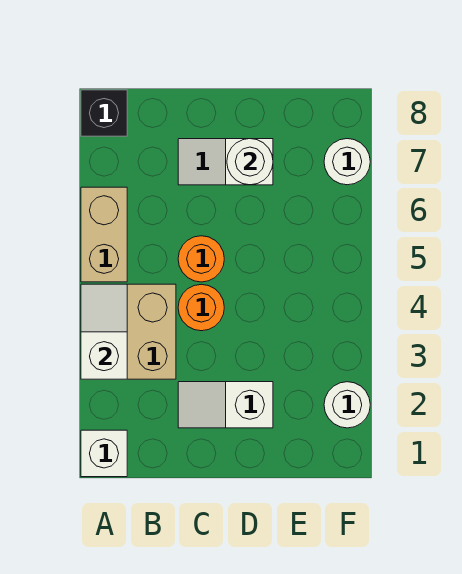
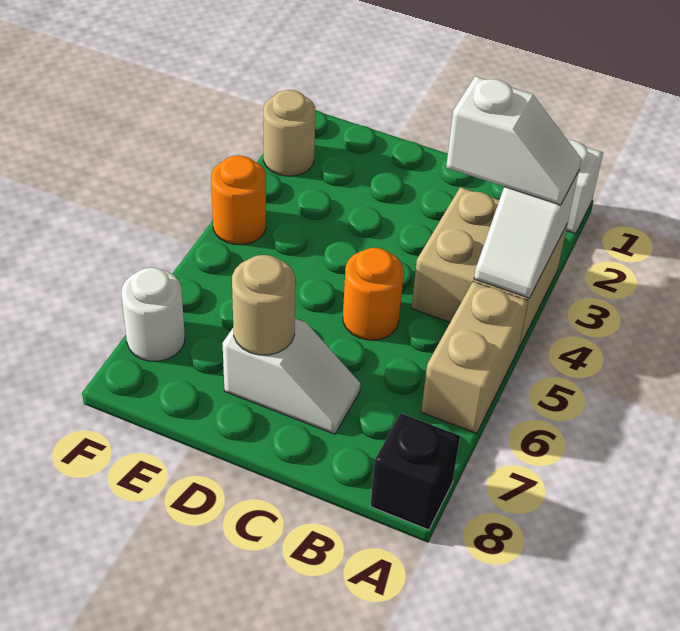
white slope C2:D2 level 1 top D -> white slope A3:B3 level 3 top B
orange round brick C4 level 1 -> orange round brick F4 level 1
white round brick D7 level 2 -> tan round brick D7 level 2
white round brick F2 level 1 -> tan round brick F2 level 1

